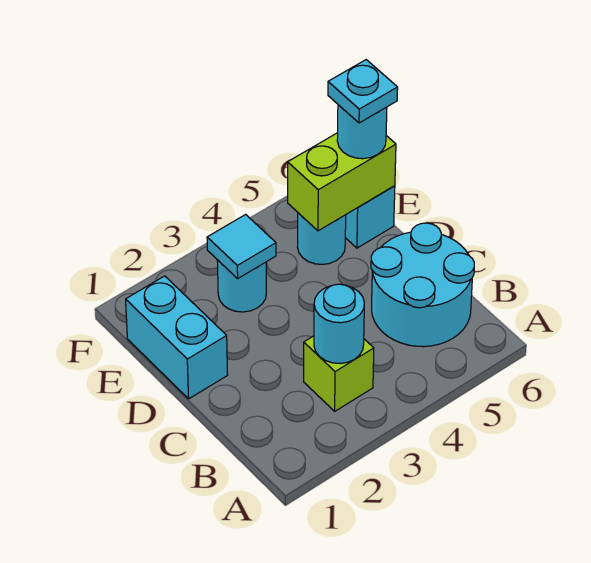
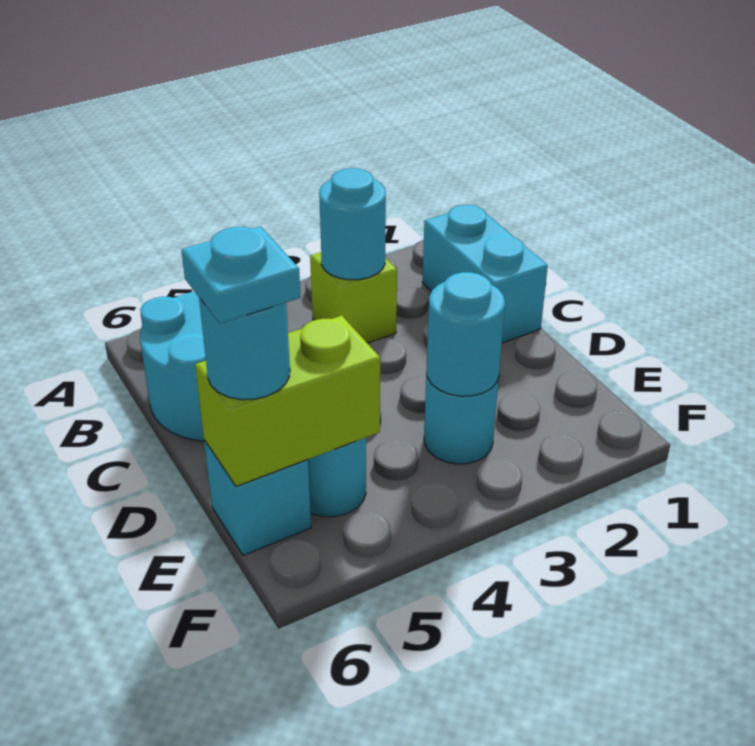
cyan brick D1:E1 level 1 -> cyan brick B1:C1 level 1
cyan tile E3 level 2 -> cyan round brick E3 level 2

